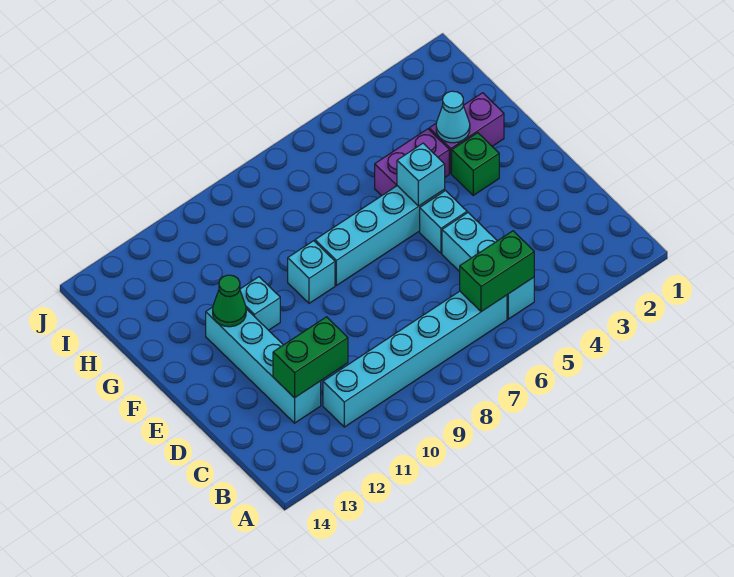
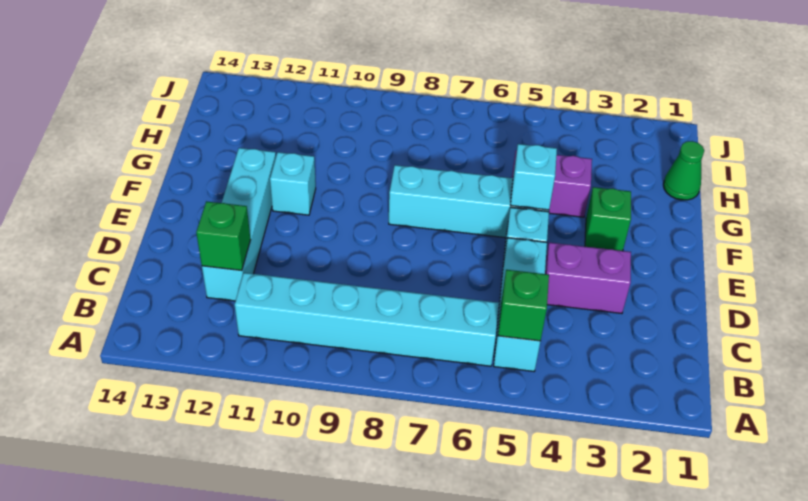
green brick B5:B6 level 2 -> green brick B5 level 2
green brick C11:C12 level 2 -> green brick C12 level 2
cyan brick F9 level 1 -> none
green cone F12 level 2 -> green cone H1 level 1
purple brick G2:G3 level 1 -> purple brick D3:D4 level 1
cyan cone G3 level 2 -> none

